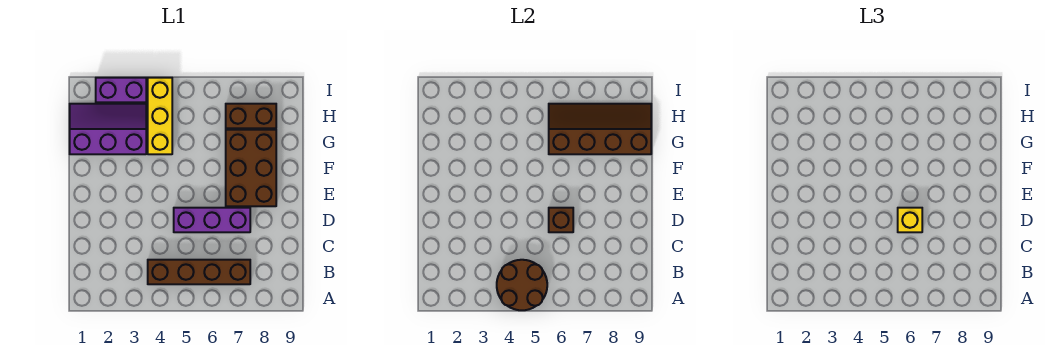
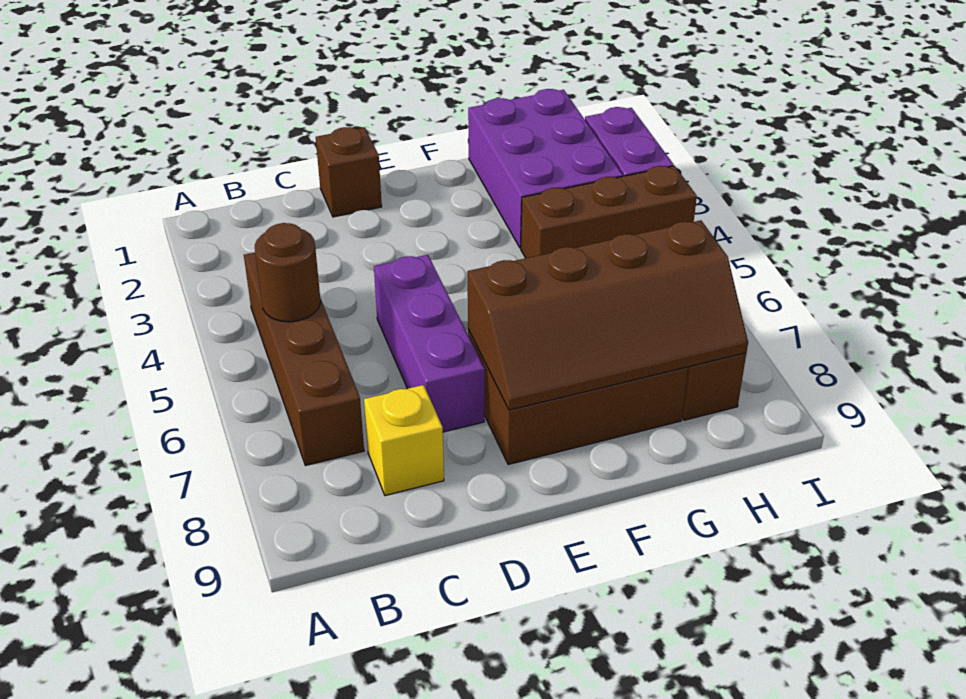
brown round brick A4:B5 level 2 -> brown round brick B5 level 2
brown brick D6 level 2 -> brown brick D1 level 1
yellow brick D6 level 3 -> yellow brick C8 level 1
purple slope G1:H3 level 1 top G -> purple brick G1:H3 level 1
yellow brick G4:I4 level 1 -> brown brick G4:I4 level 1
brown slope G6:H9 level 2 top G -> brown slope E7:H8 level 2 top 7

